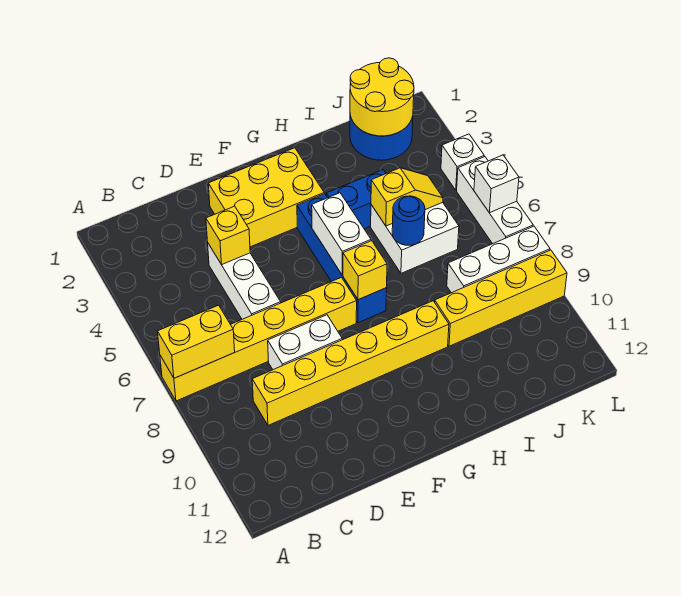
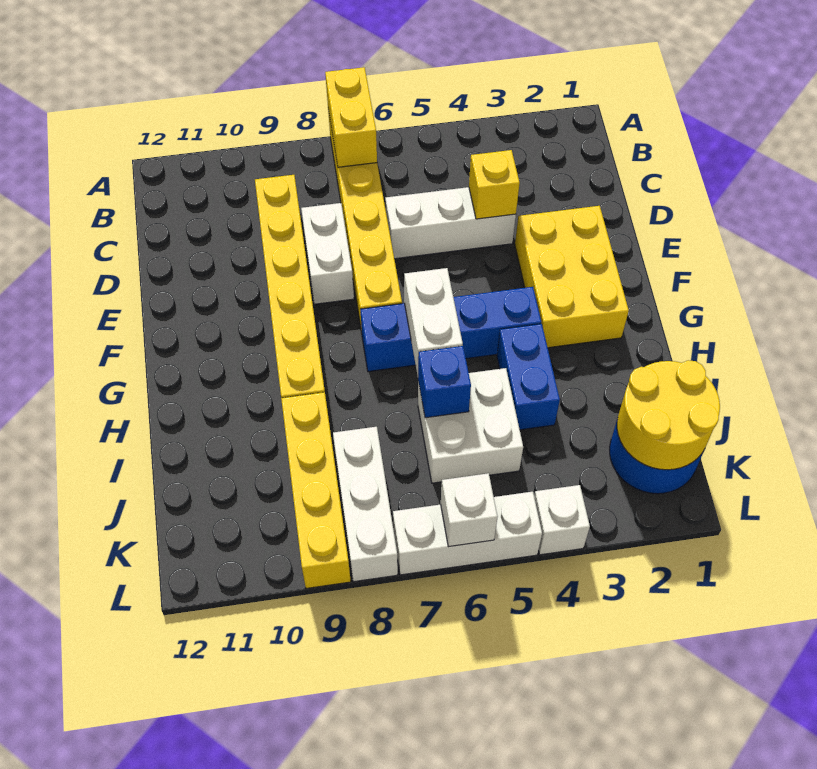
white brick G5:G6 level 2 -> white brick G6:H6 level 2
yellow brick G7 level 2 -> none
yellow slope I5:J5 level 2 top I -> none
blue round brick I6 level 2 -> blue brick I6 level 2

